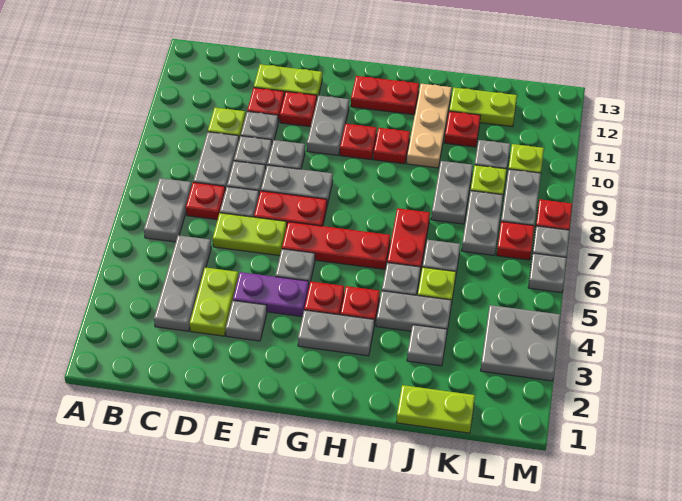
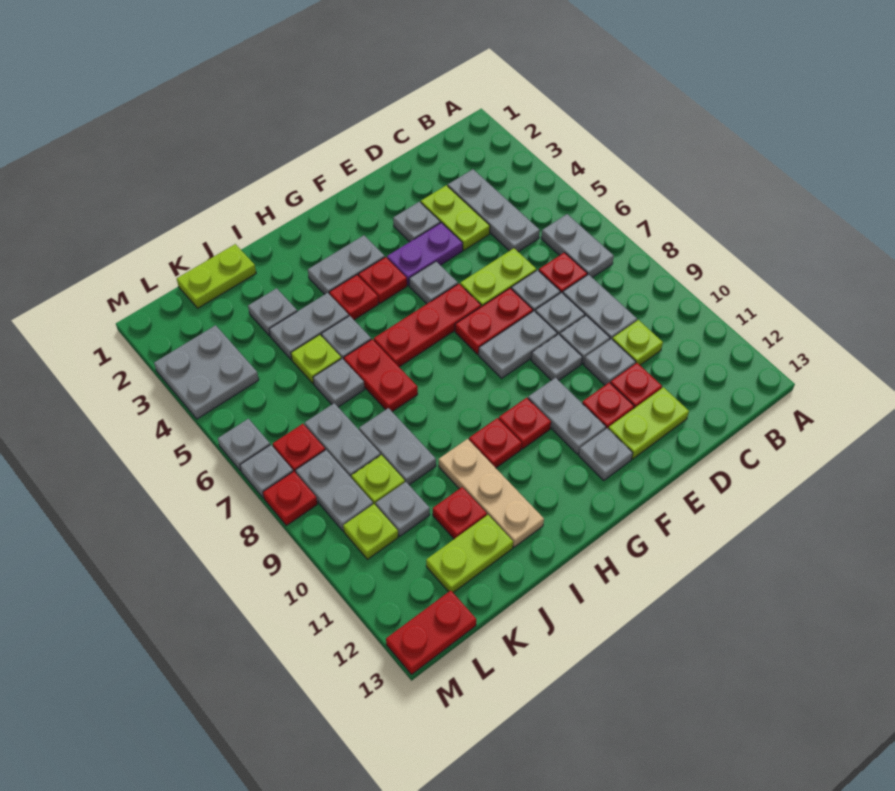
none -> grey plate F12 level 1
red plate G12:H12 level 1 -> red plate L13:M13 level 1

